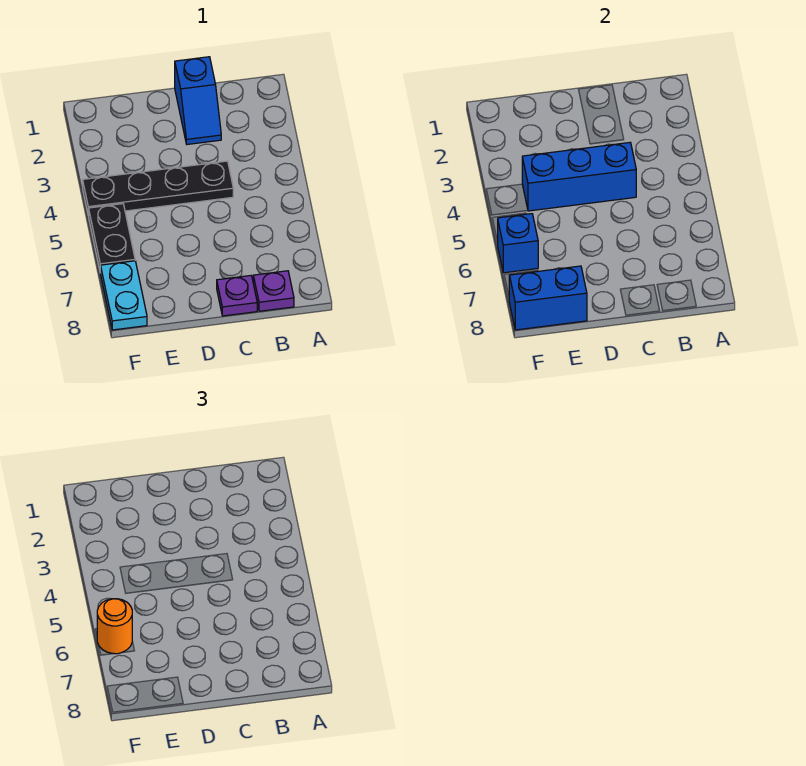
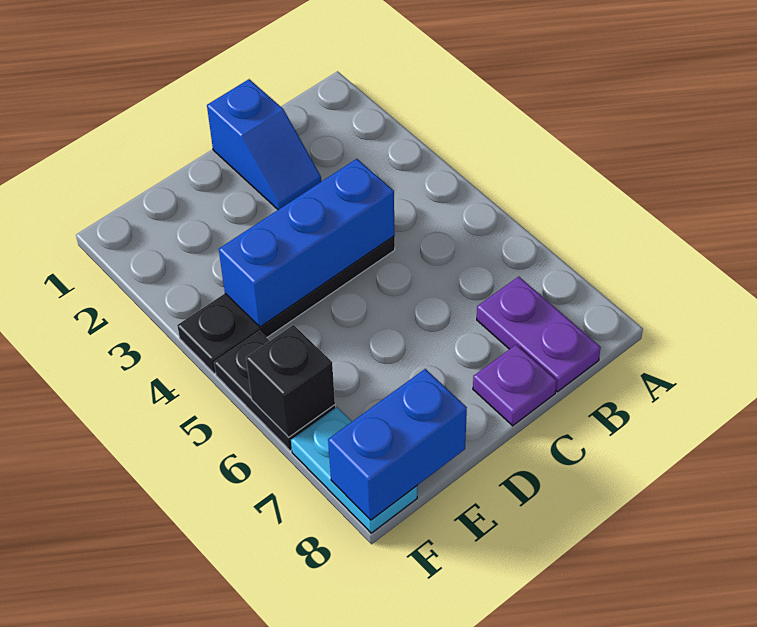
purple plate B8 level 1 -> purple plate B7:B8 level 1
blue brick F6 level 2 -> black brick F6 level 2
orange round brick F6 level 3 -> none

